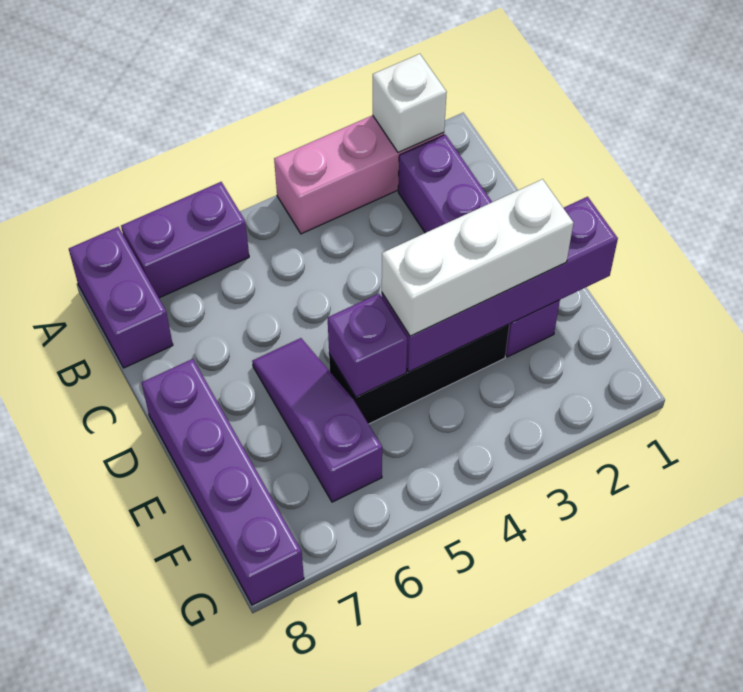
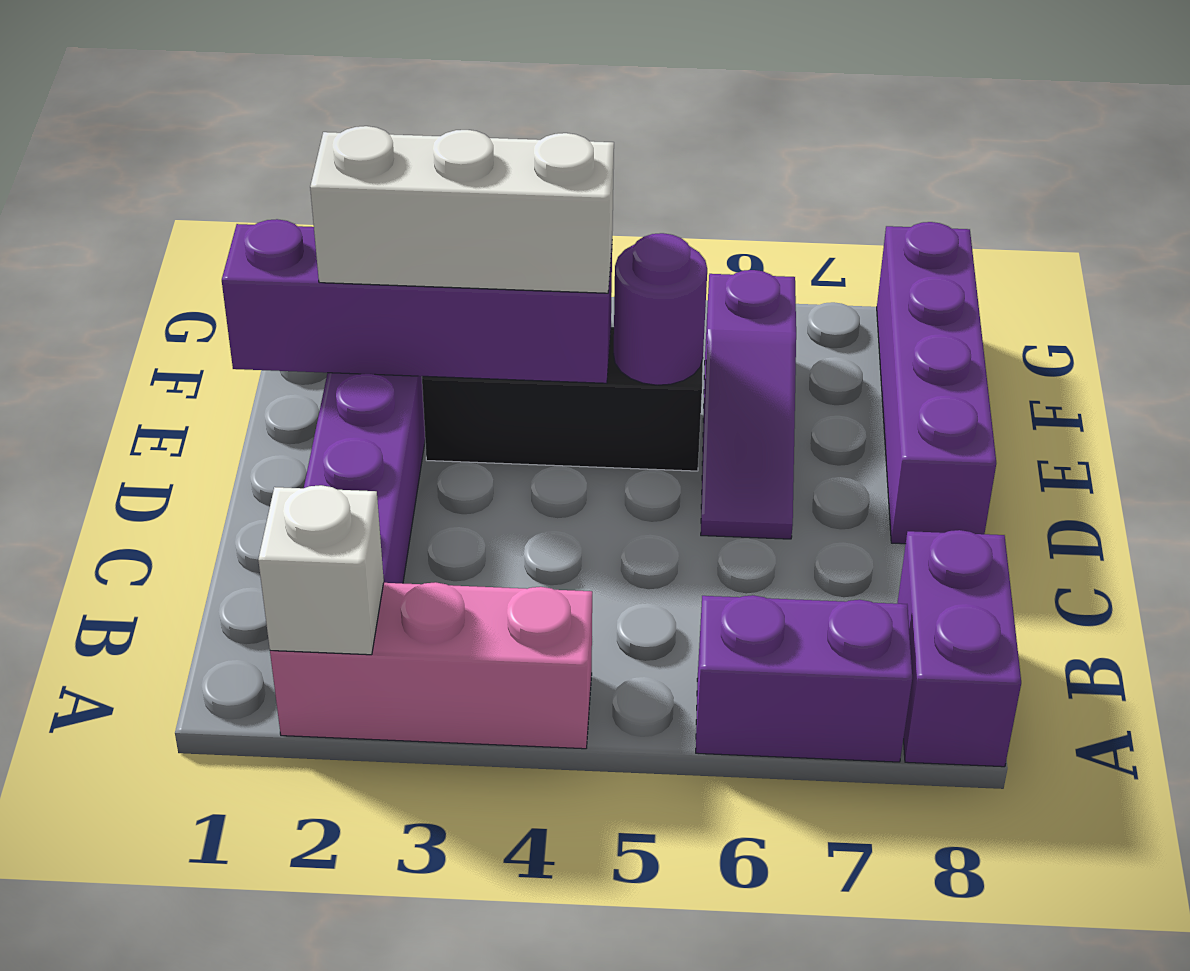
purple brick E5 level 2 -> purple round brick E5 level 2

